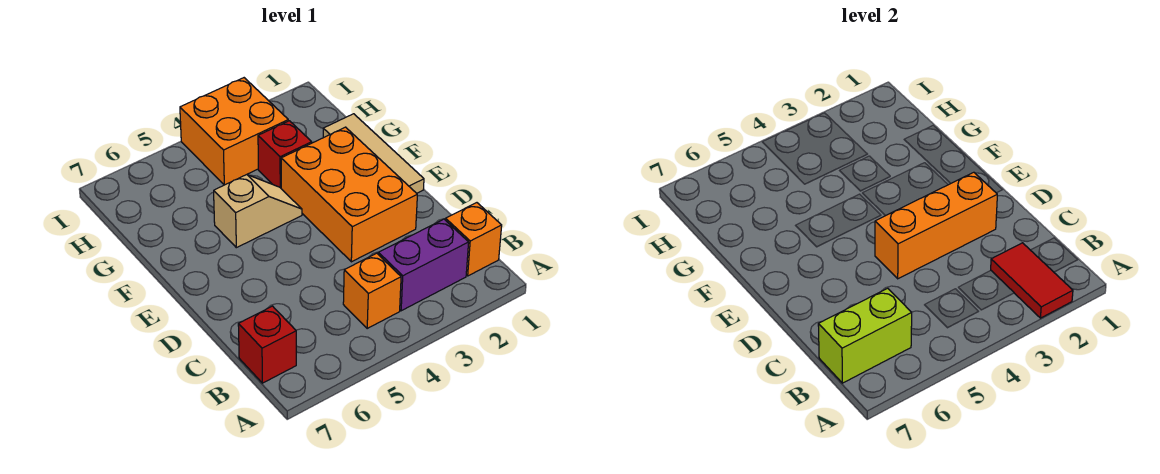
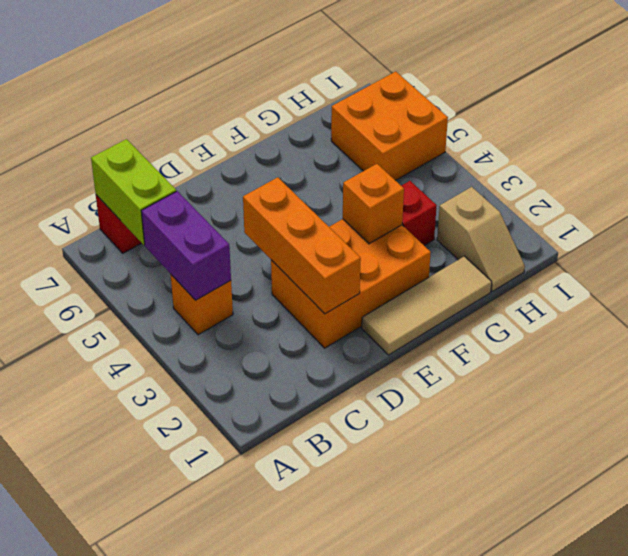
red tile A2:B2 level 2 -> none
orange brick B1 level 1 -> orange brick F3 level 2
purple brick B2:B3 level 1 -> purple brick B4:B5 level 2
tan slope F4:F5 level 1 top 5 -> tan slope H1:H2 level 1 top 2
orange brick H3:I4 level 1 -> orange brick H5:I6 level 1

